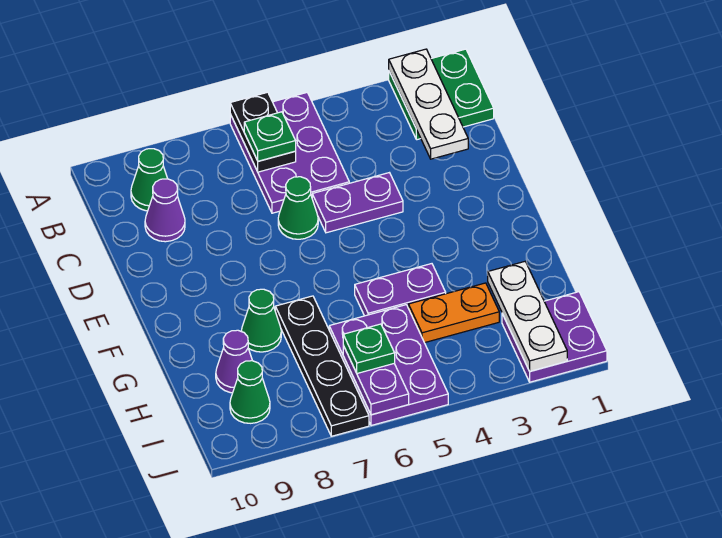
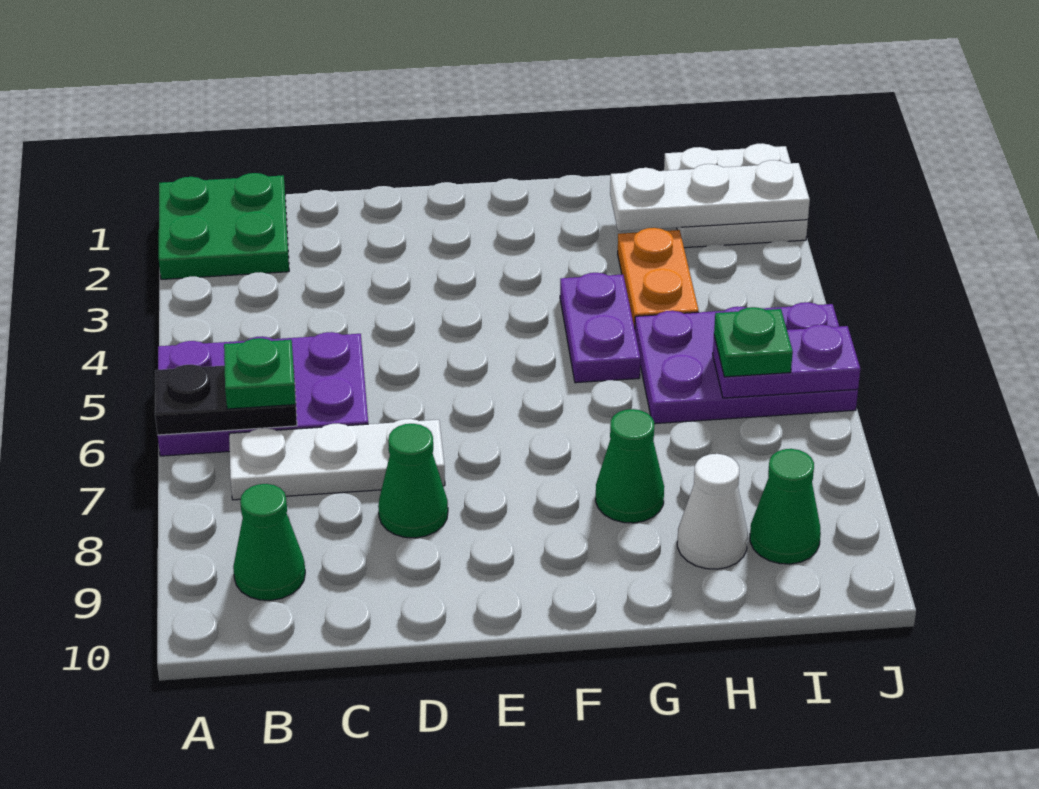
white plate A2:C2 level 2 -> white plate B7:D7 level 1
purple cone C9 level 1 -> none
purple plate D4:D5 level 1 -> none
green cone D6 level 1 -> green cone D8 level 1
black plate G7:J7 level 1 -> none
purple cone H9 level 1 -> white cone H9 level 1
purple plate I1:J2 level 1 -> white plate I1:J2 level 1

